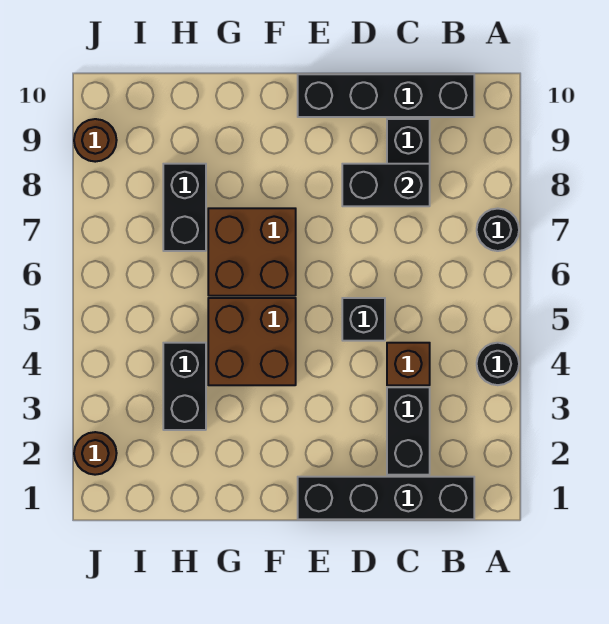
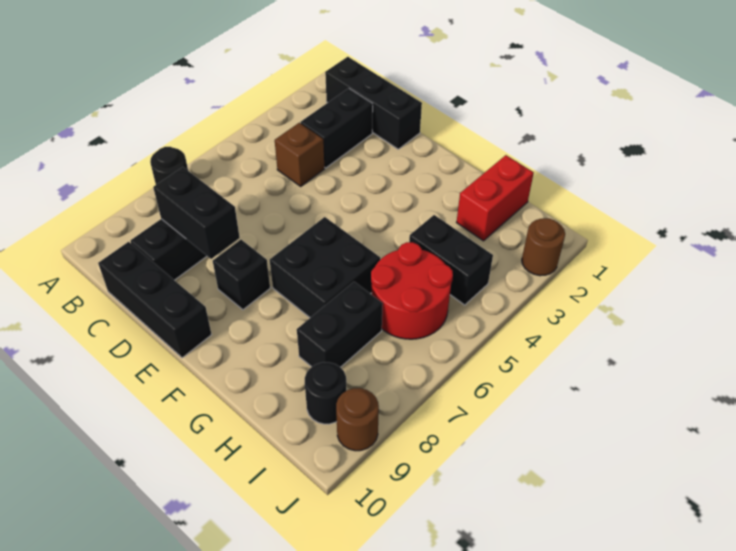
black round brick A4 level 1 -> black round brick I9 level 1
black brick B1:E1 level 1 -> black brick B1:D1 level 1
black brick B10:E10 level 1 -> black brick C10:E10 level 1
black brick D5 level 1 -> black brick E8 level 1
brown brick F4:G5 level 1 -> none
brown brick F6:G7 level 1 -> black brick F6:G7 level 1
none -> red brick H1:H2 level 1
black brick H3:H4 level 1 -> black brick H4:I4 level 1
none -> red round brick H5:I6 level 1

